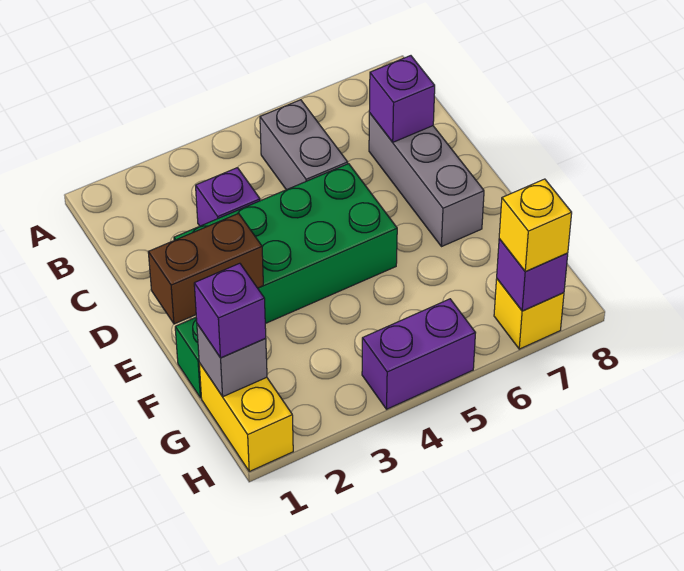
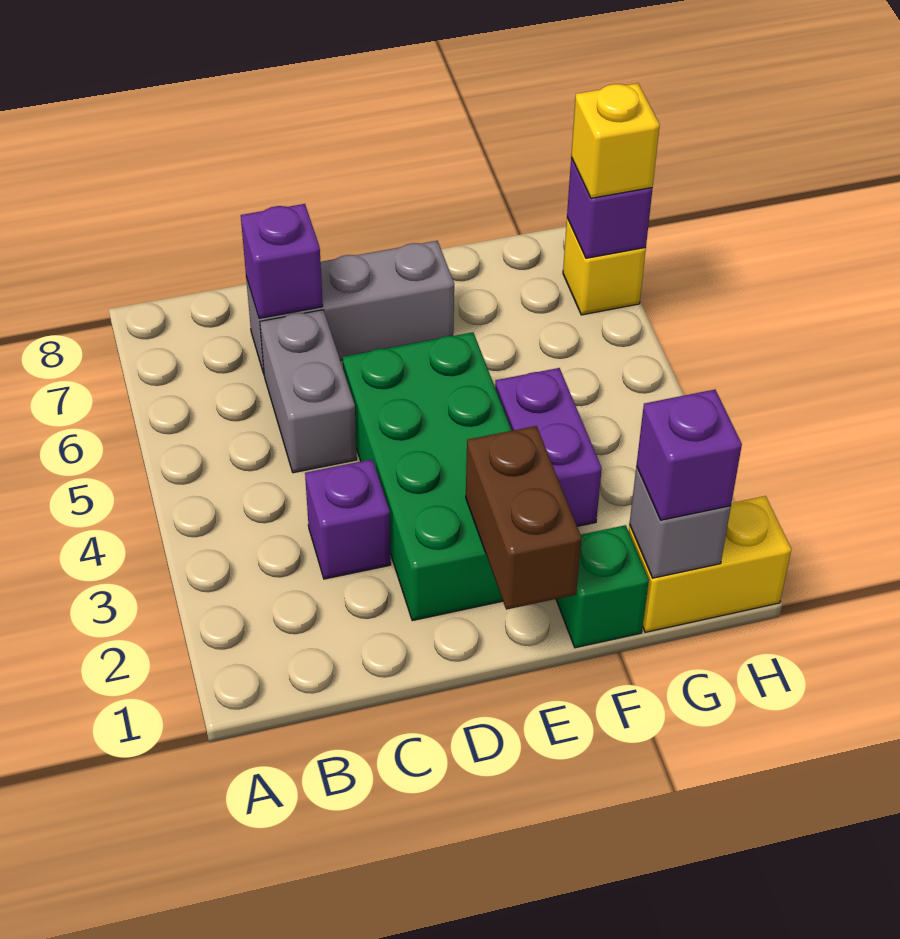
grey brick B5:C5 level 1 -> grey brick C5:C6 level 1
purple brick H4:H5 level 1 -> purple brick F3:F4 level 1

